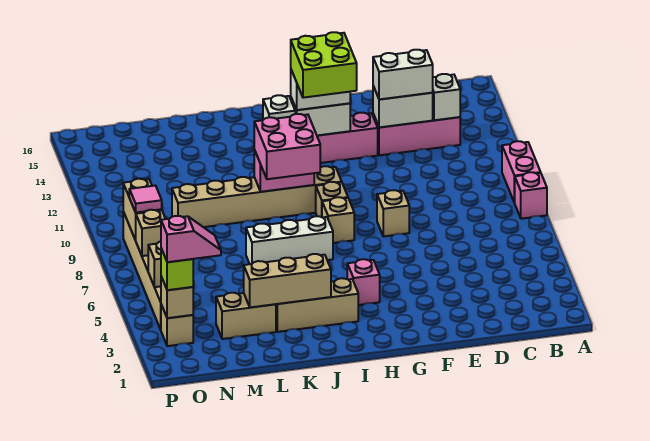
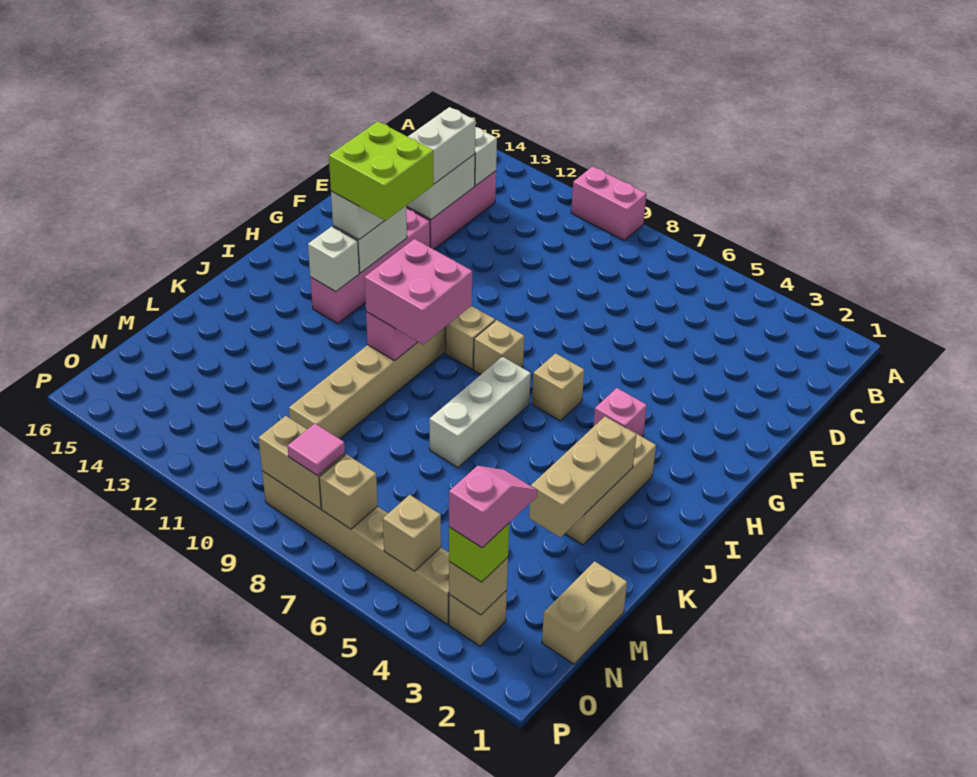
pink brick A8 level 1 -> none
tan brick F8 level 1 -> tan brick H6 level 1
tan brick L3:M3 level 1 -> tan brick M1:N1 level 1

